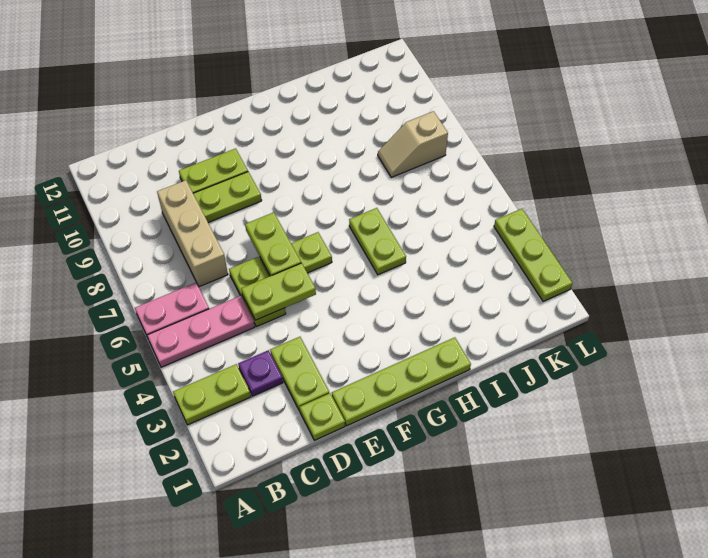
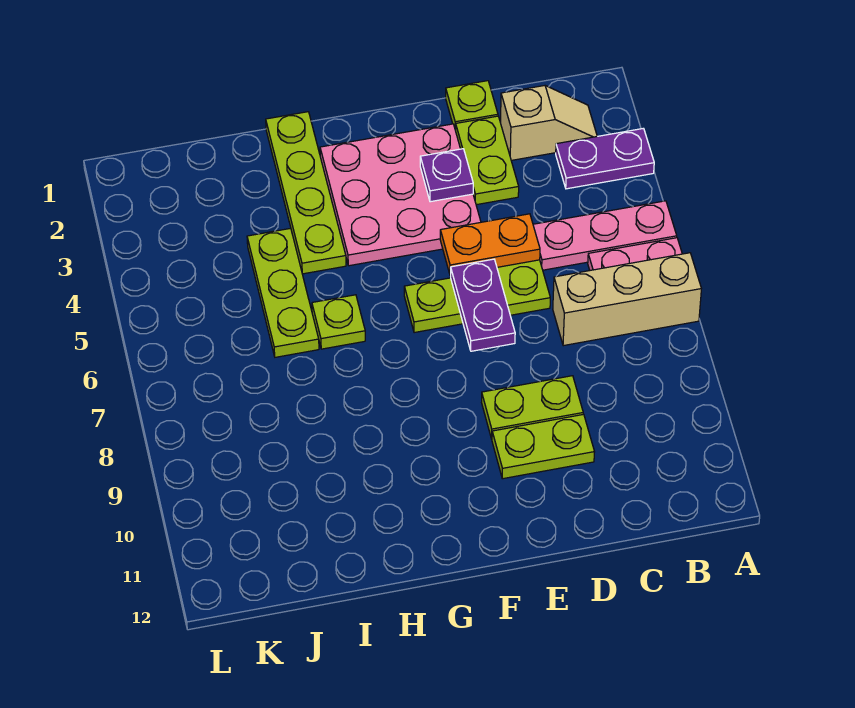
lime plate A3:B3 level 1 -> purple plate A3:B3 level 1
purple plate C3 level 1 -> purple plate E3 level 2
tan brick C7:C9 level 1 -> tan brick A7:C7 level 1
lime plate D5:E5 level 2 -> orange plate D5:E5 level 2
lime plate E1:H1 level 1 -> lime plate H1:H4 level 1
none -> pink plate E2:G4 level 1
lime plate E6:E7 level 2 -> purple plate E6:E7 level 2
lime plate H5:H6 level 1 -> lime plate H6 level 1
tan slope J8:K8 level 1 top K -> tan slope B2:C2 level 1 top C
lime plate L2:L4 level 1 -> lime plate I4:I6 level 1

